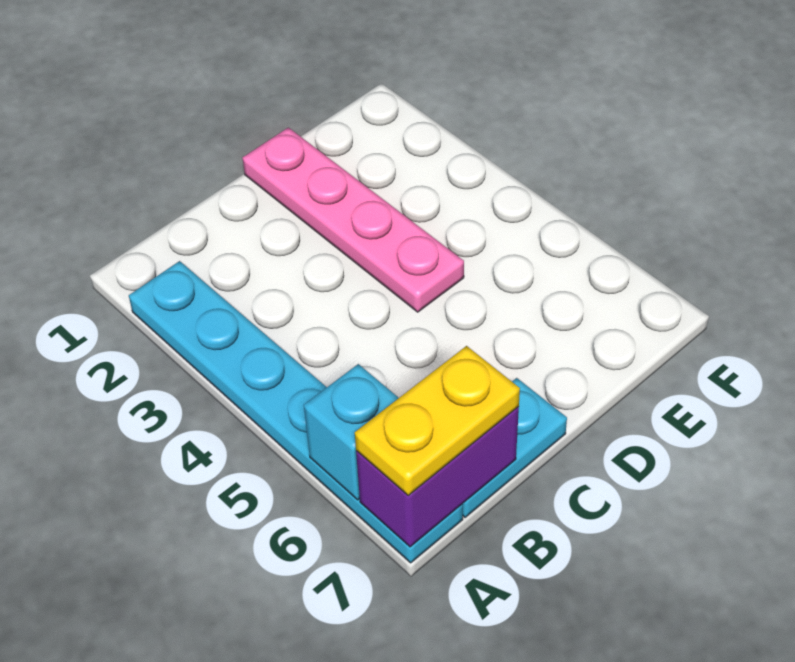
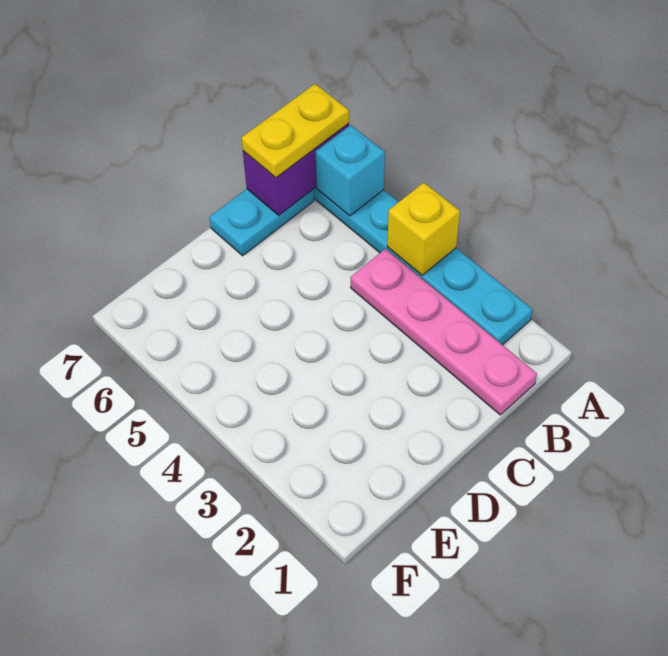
none -> yellow brick A4 level 2
pink plate D1:D4 level 1 -> pink plate B1:B4 level 1

